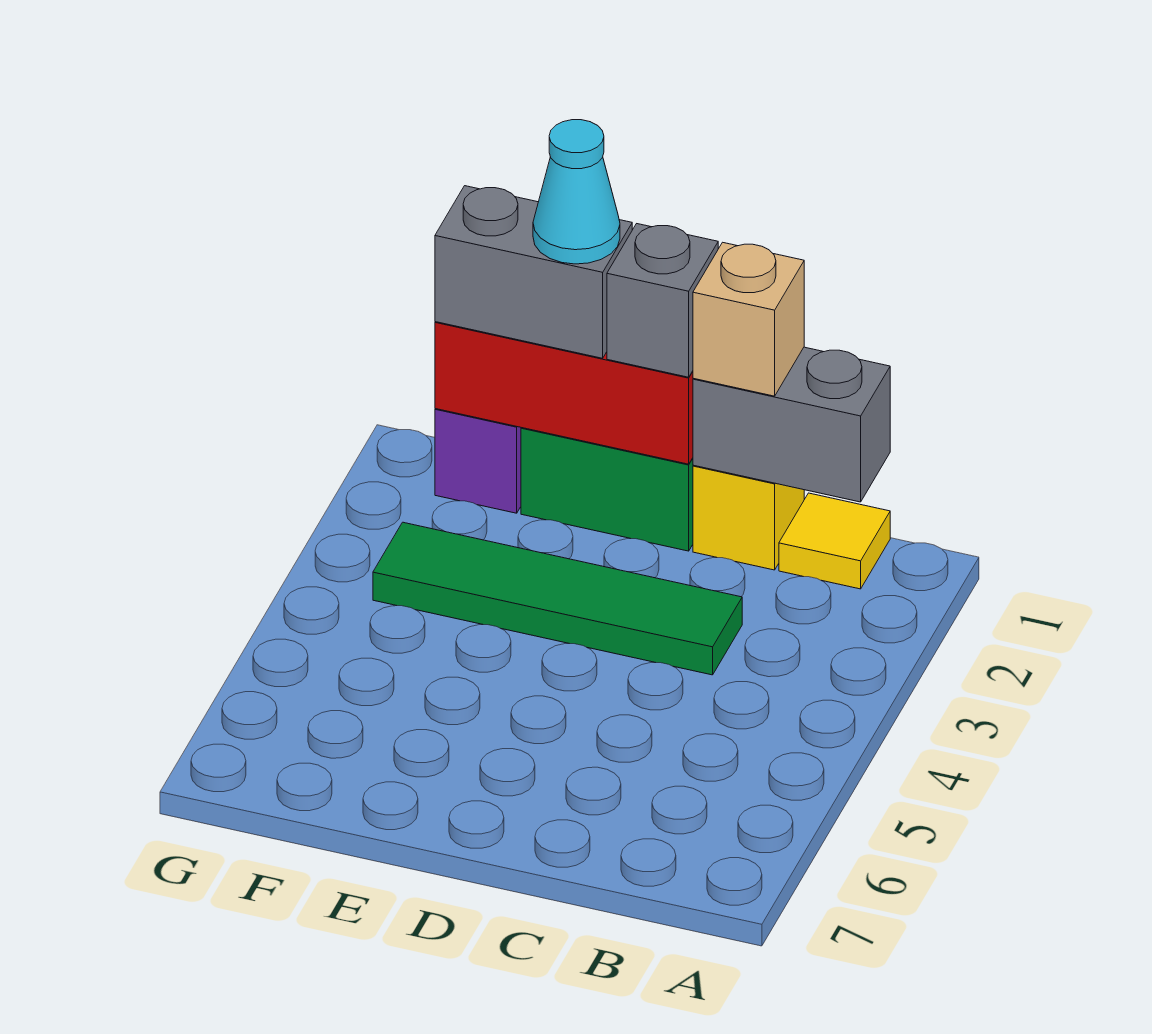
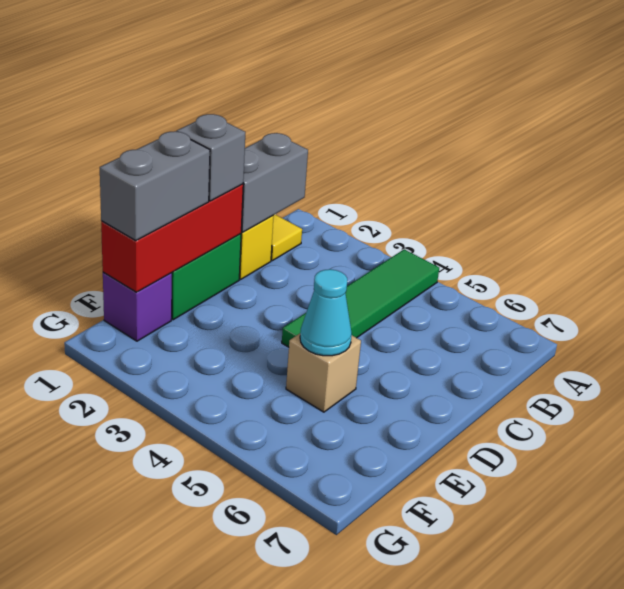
tan brick C1 level 3 -> tan brick E5 level 1
green tile C3:F3 level 1 -> green tile A4:D4 level 1
cyan cone E1 level 4 -> cyan cone E5 level 2

